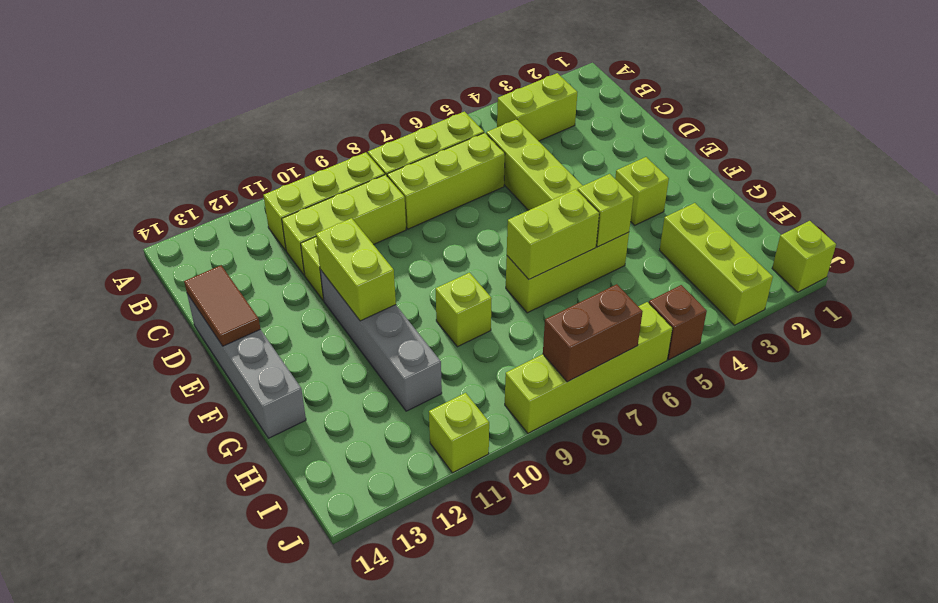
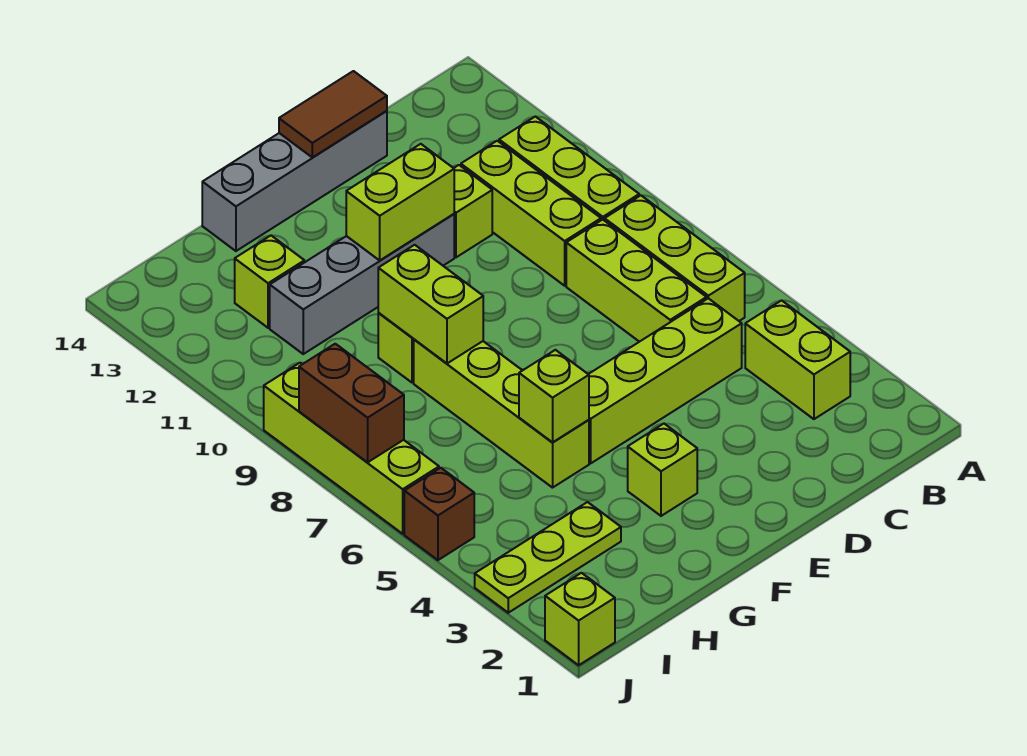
lime brick G5:G7 level 1 -> lime brick G5:G8 level 1
lime brick G6:G7 level 2 -> lime brick G8:G9 level 2
lime brick H3:J3 level 1 -> lime plate H3:J3 level 1
lime brick J11 level 1 -> lime brick H12 level 1

